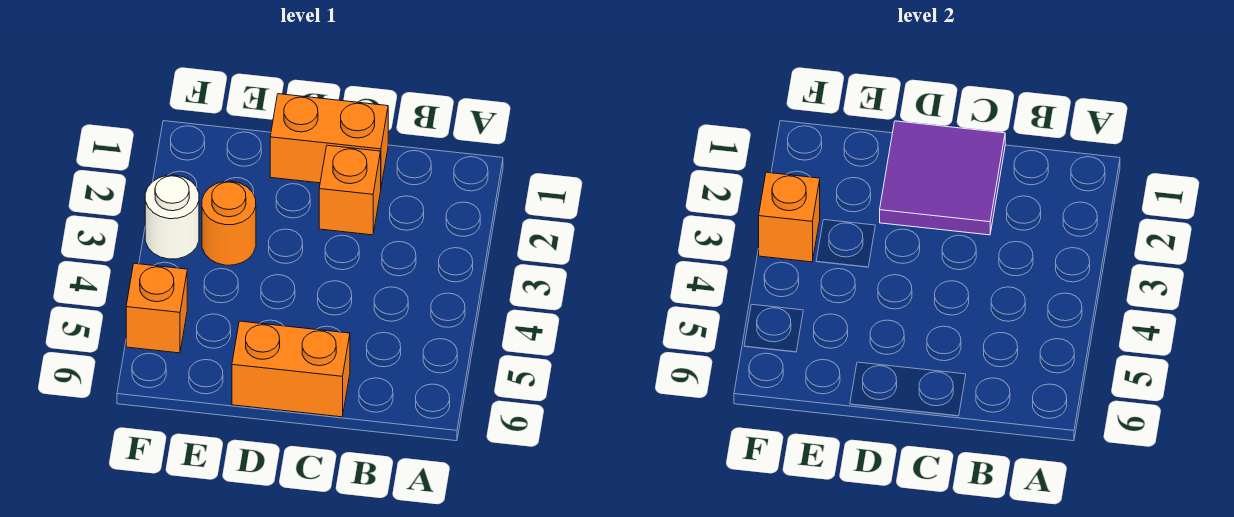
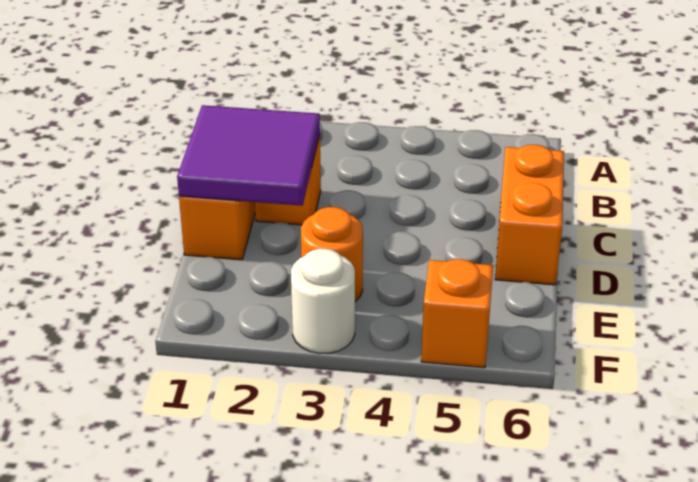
orange brick F3 level 2 -> none

